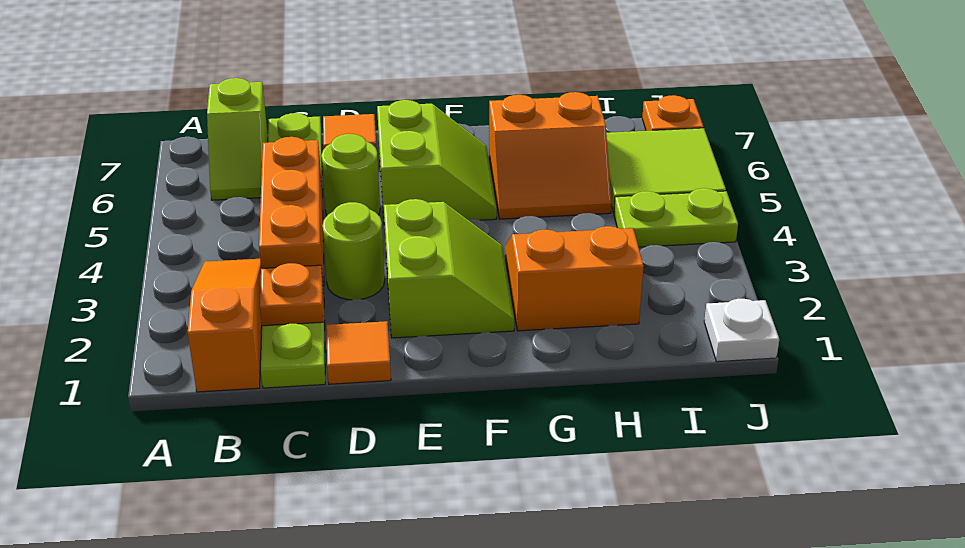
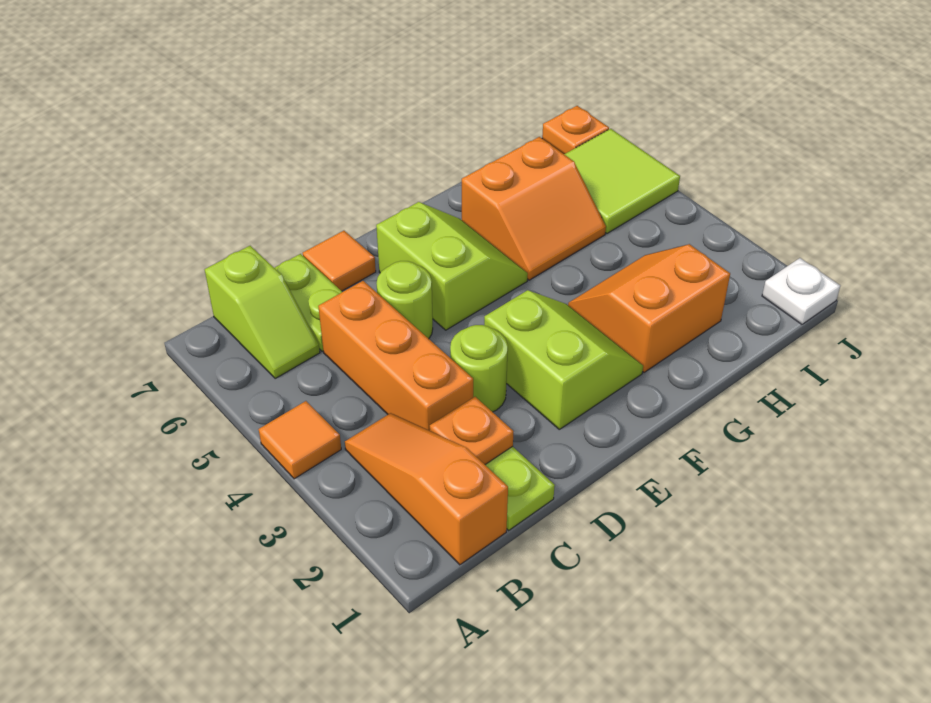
orange tile D1 level 1 -> orange tile A4 level 1
lime plate I4:J4 level 1 -> none

